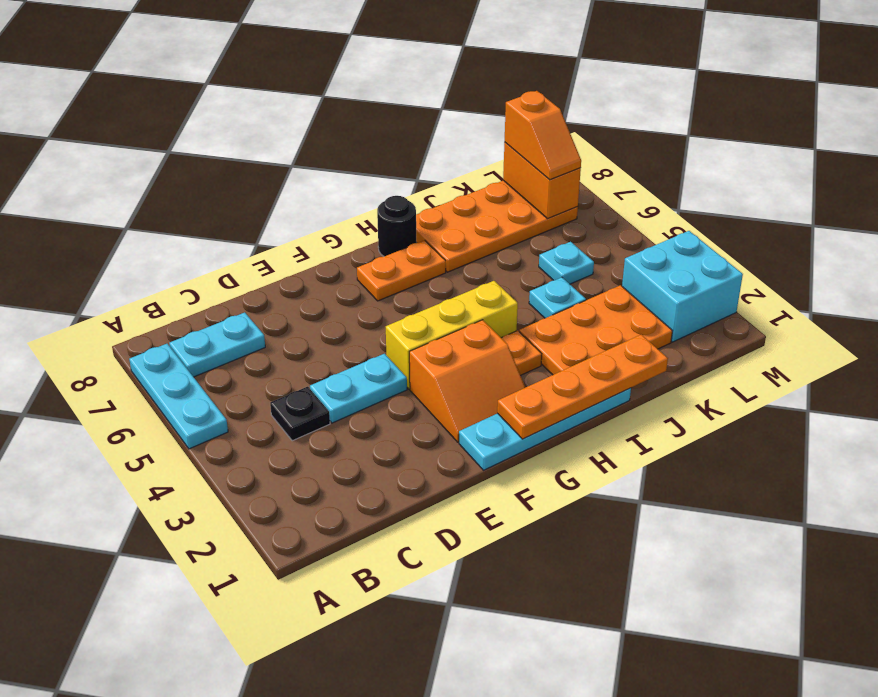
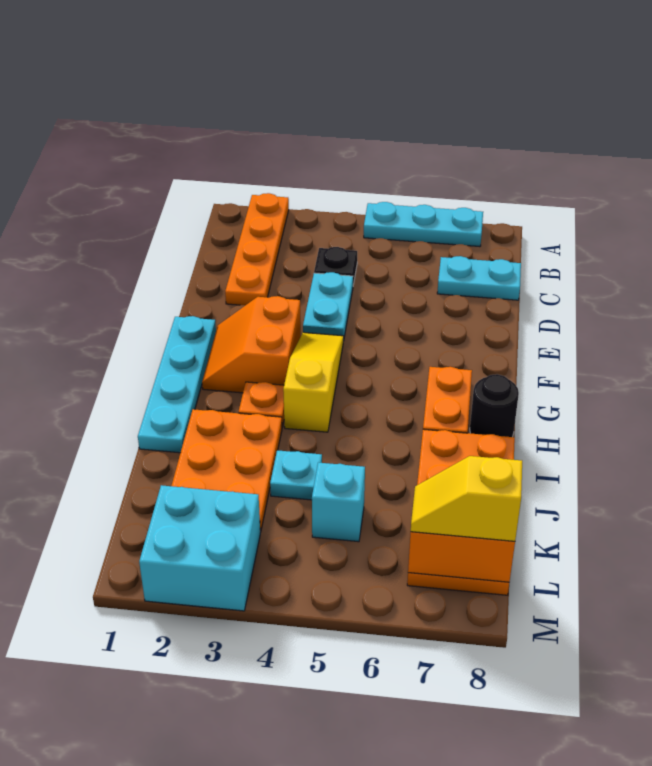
cyan plate B7:C7 level 1 -> cyan plate C7:C8 level 1
yellow brick F4:H4 level 1 -> yellow slope F4:H4 level 1 top H
orange plate G1:J1 level 2 -> orange plate A2:D2 level 1
cyan plate K5 level 1 -> cyan brick K5 level 1
orange slope L7:L8 level 3 top 8 -> yellow slope L7:L8 level 3 top 8

